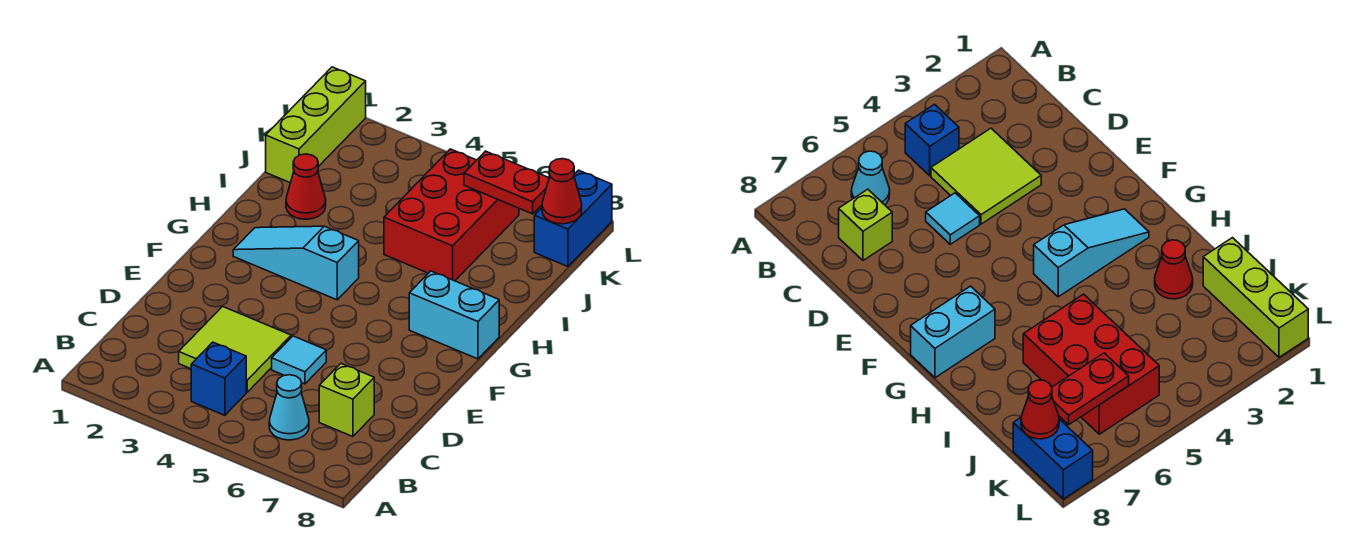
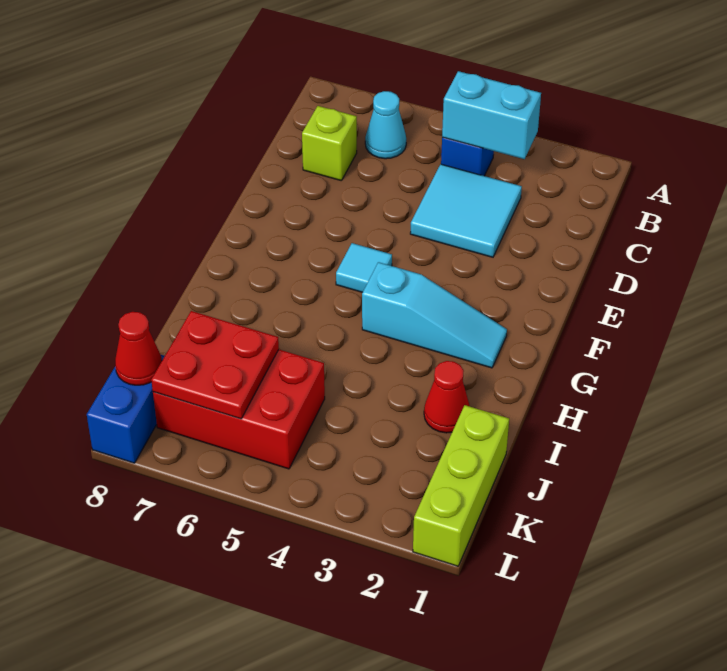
lime tile C3:D4 level 1 -> cyan tile C3:D4 level 1
cyan tile D5 level 1 -> cyan tile F5 level 1
cyan brick G7:G8 level 1 -> cyan brick B3:B4 level 2
red brick I5:K6 level 1 -> red brick J5:K7 level 1
red plate K6:K7 level 2 -> red plate J6:K7 level 2

